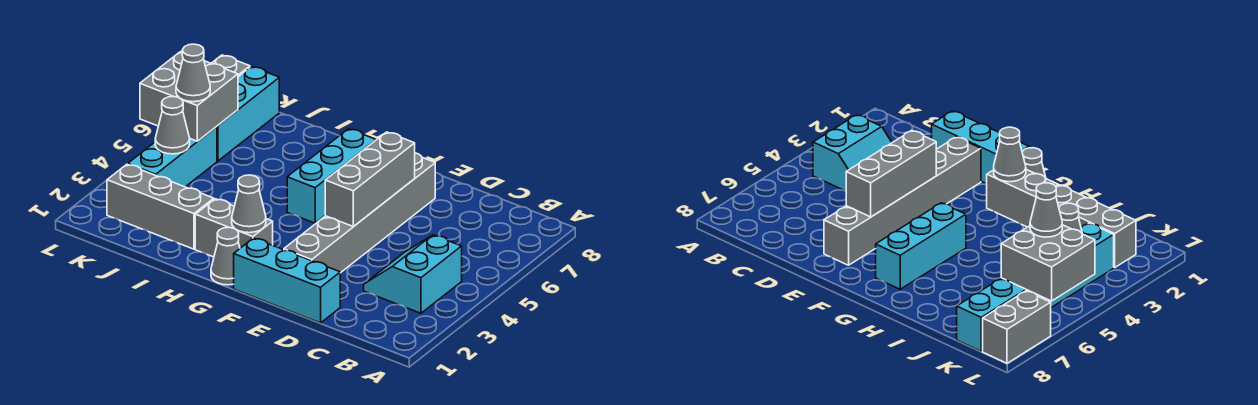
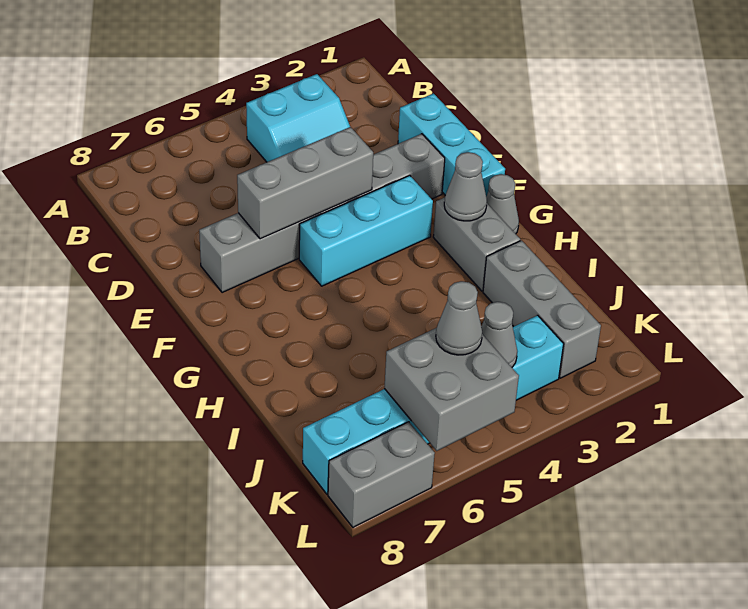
cyan brick G5:G7 level 1 -> cyan brick F3:F5 level 1

